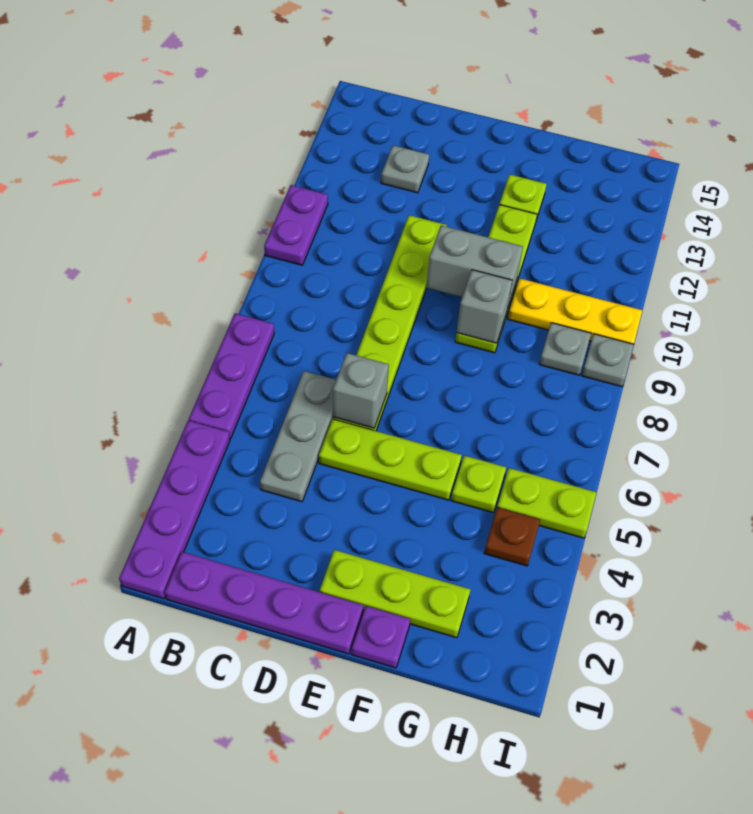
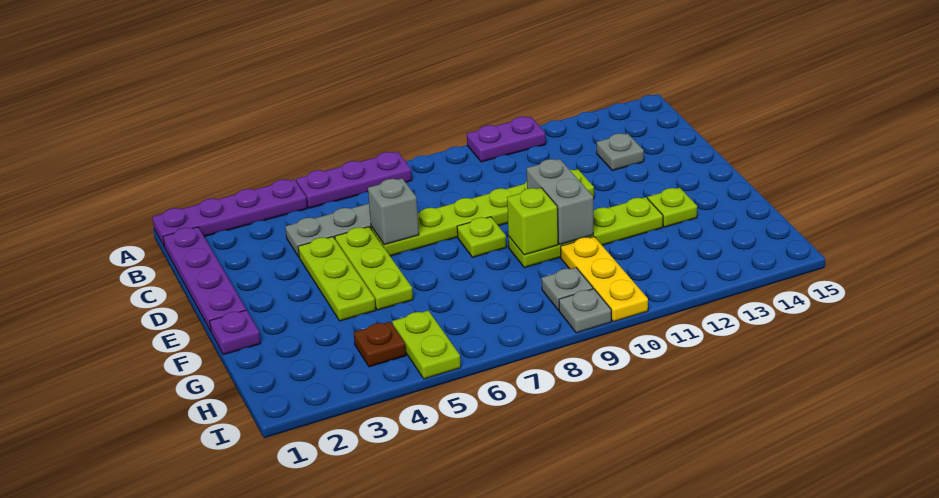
lime plate E2:G2 level 1 -> lime plate D4:F4 level 1
grey brick F9 level 2 -> lime brick F9 level 2
lime plate G5 level 1 -> lime plate E8 level 1

